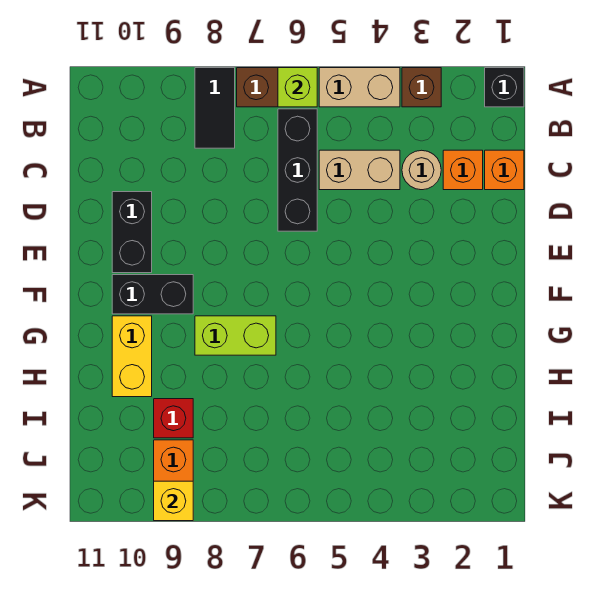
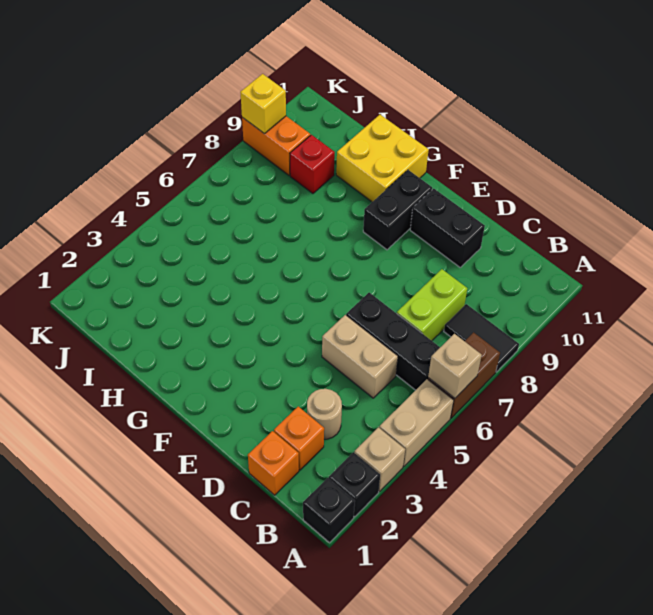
none -> black brick A2 level 1
brown brick A3 level 1 -> tan brick A3 level 1
lime brick A6 level 2 -> tan brick A6 level 2
tan brick C4:C5 level 1 -> tan brick C5:D5 level 1
lime brick G7:G8 level 1 -> lime brick C7:C8 level 1
yellow brick G10:H10 level 1 -> yellow brick G10:H11 level 1

